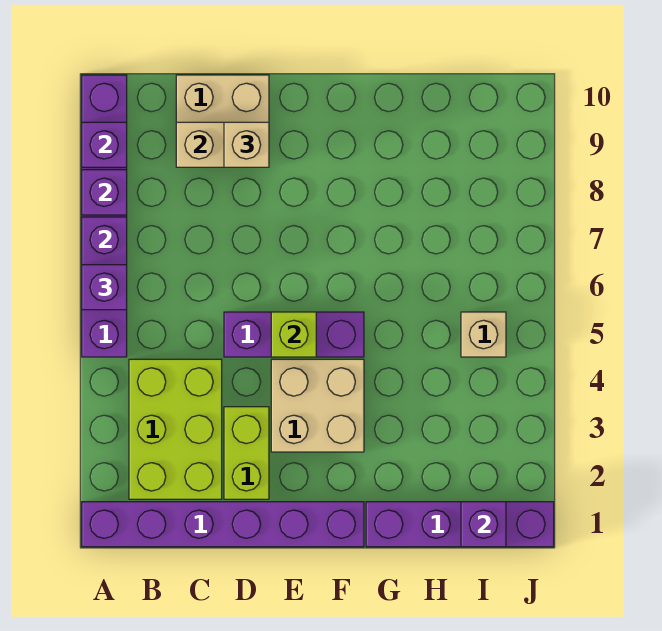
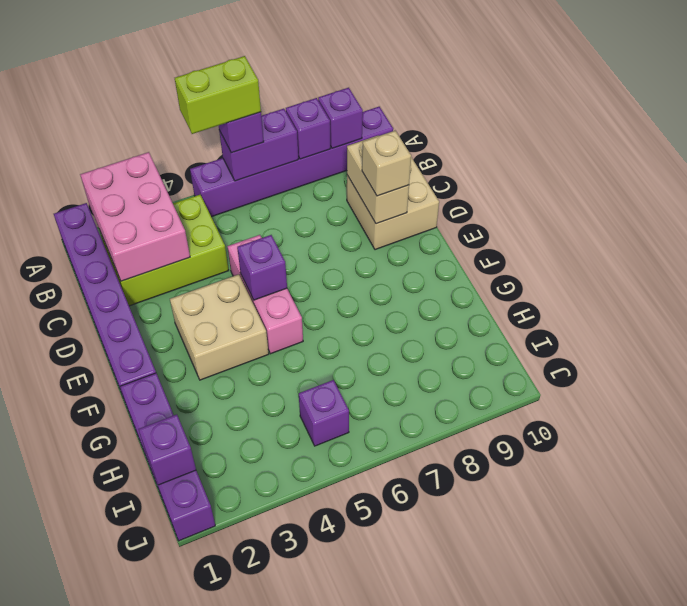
none -> pink brick A2:C3 level 2
lime brick D2:D3 level 1 -> lime brick A5:A6 level 4
purple brick D5:F5 level 1 -> pink brick D5:F5 level 1
lime brick E5 level 2 -> purple brick E5 level 2
tan brick I5 level 1 -> purple brick I5 level 1

